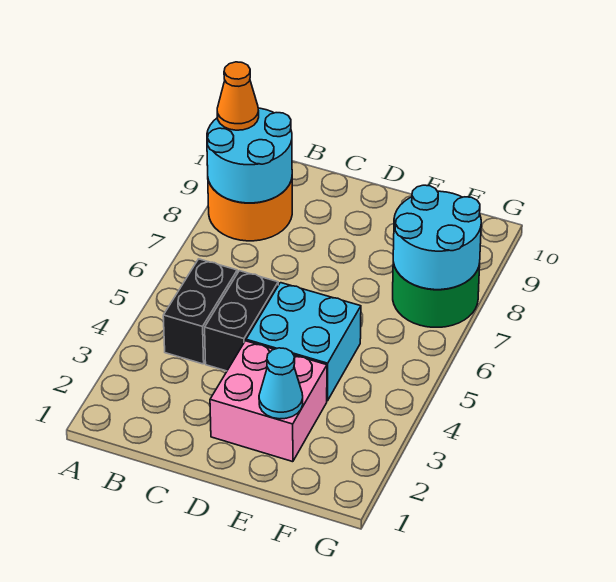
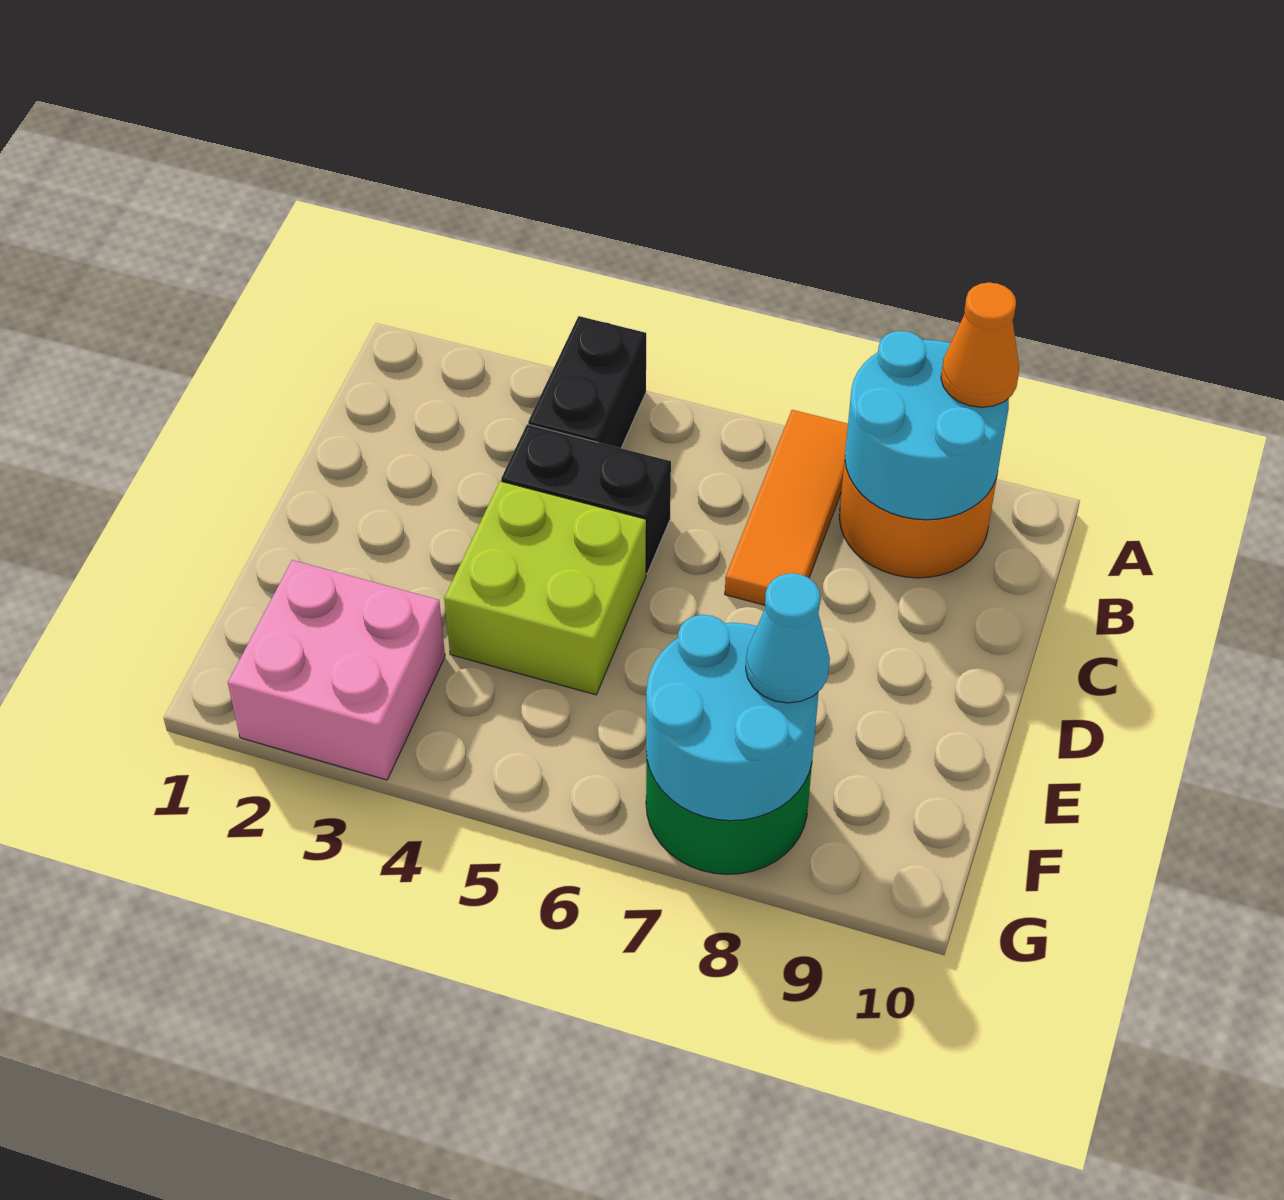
none -> orange tile A7:C7 level 1
black brick B4:B5 level 1 -> black brick A4:B4 level 1
pink brick D2:E3 level 1 -> pink brick F2:G3 level 1
cyan brick D4:E5 level 1 -> lime brick D4:E5 level 1
cyan cone E2 level 2 -> cyan cone F8 level 3

